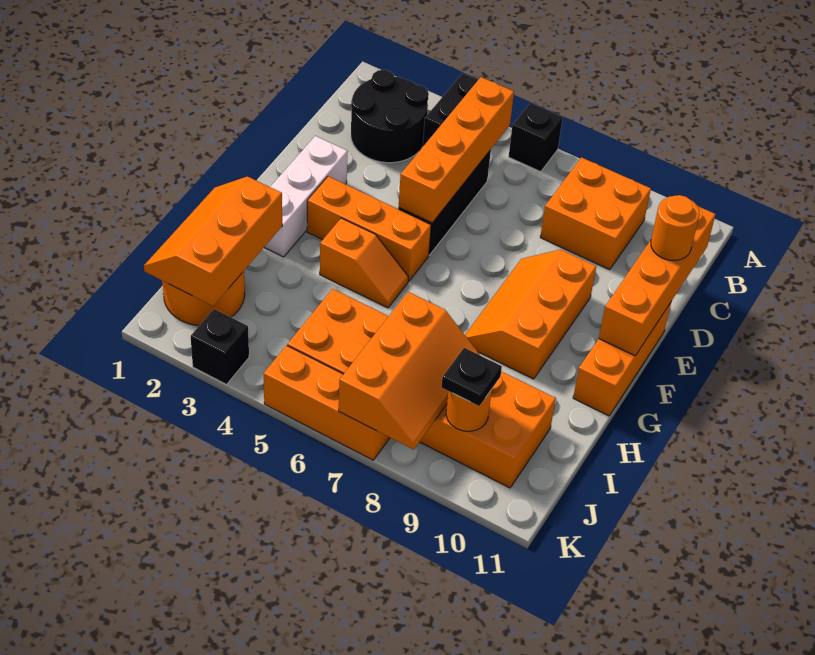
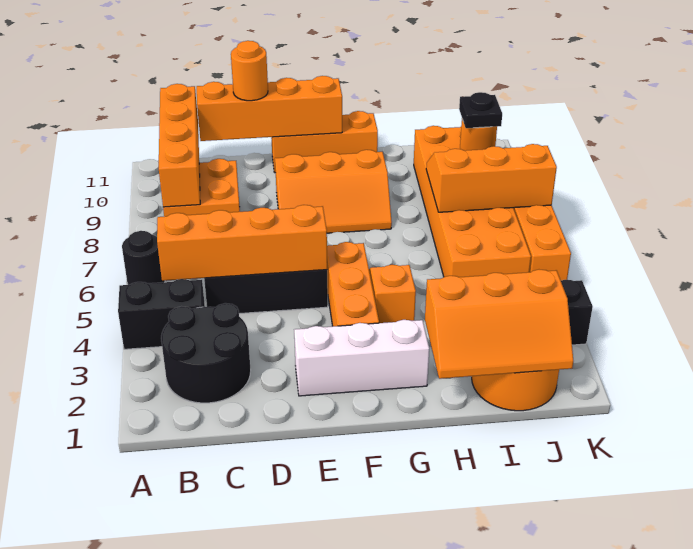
black brick A6 level 1 -> black round brick A6 level 1
none -> orange brick B8:B11 level 2

